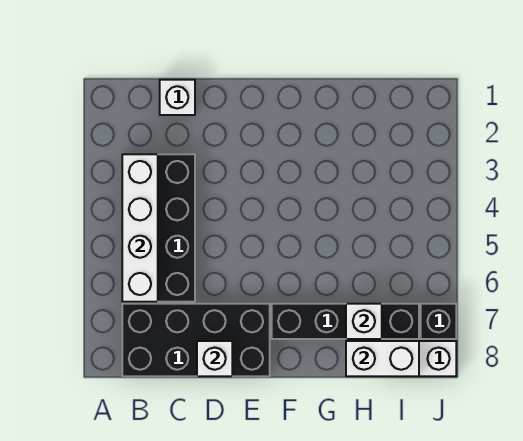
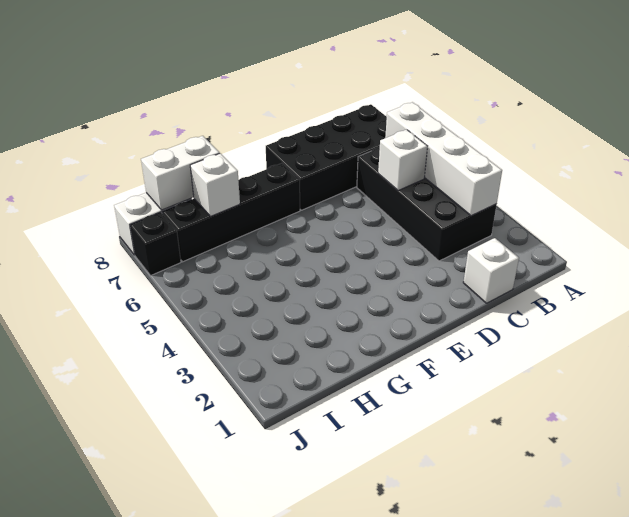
white brick D8 level 2 -> white brick C5 level 2

